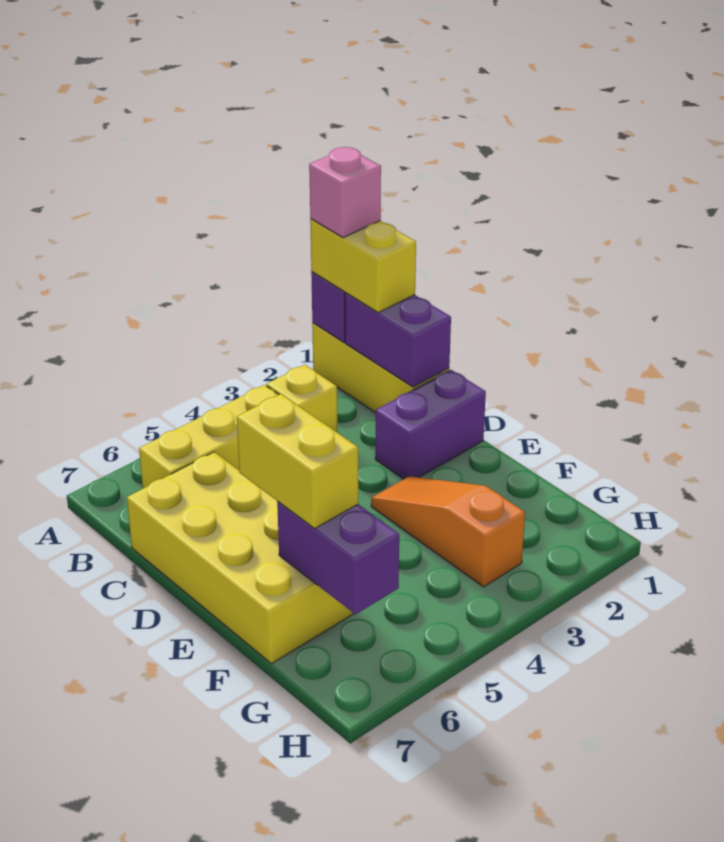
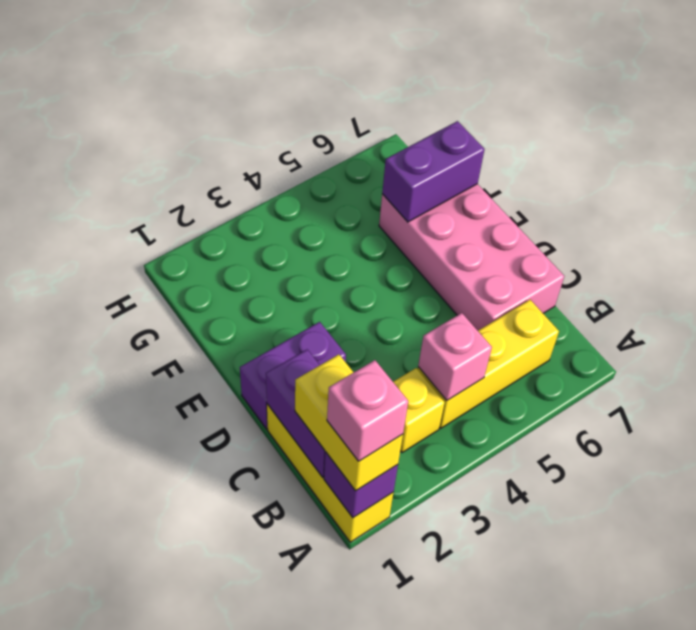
none -> pink brick B4 level 2
yellow brick C6:F7 level 1 -> pink brick C6:F7 level 1
orange slope E3:G3 level 1 top G -> none
yellow brick E6:F6 level 3 -> none
purple brick F6:G6 level 2 -> purple brick F6:F7 level 2

